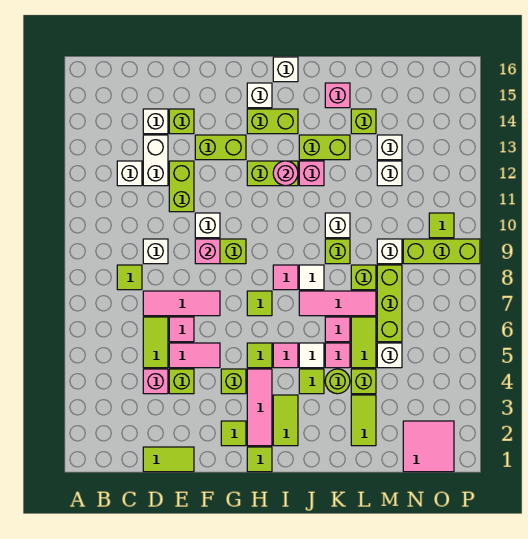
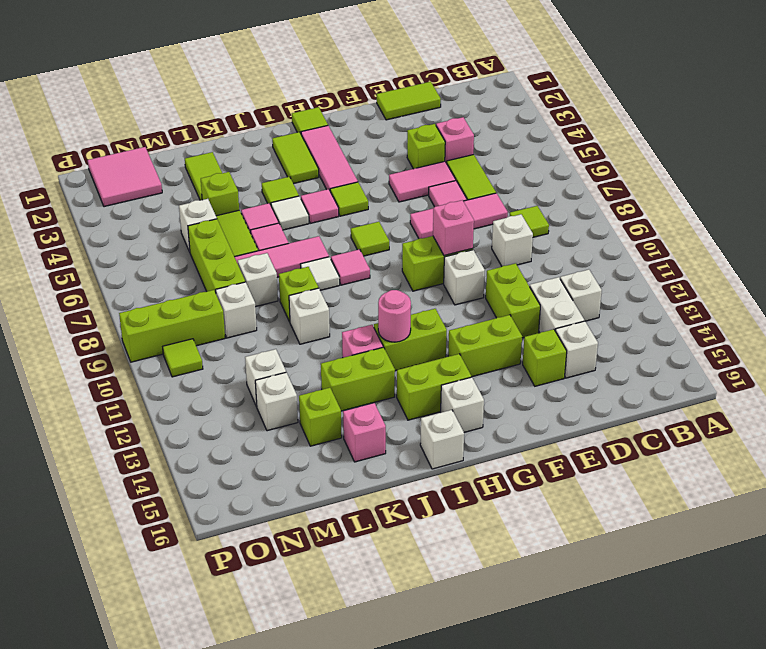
lime tile G2 level 1 -> none
lime brick G4 level 1 -> none
lime round brick K4 level 1 -> none
lime brick L8 level 1 -> white brick L8 level 1

